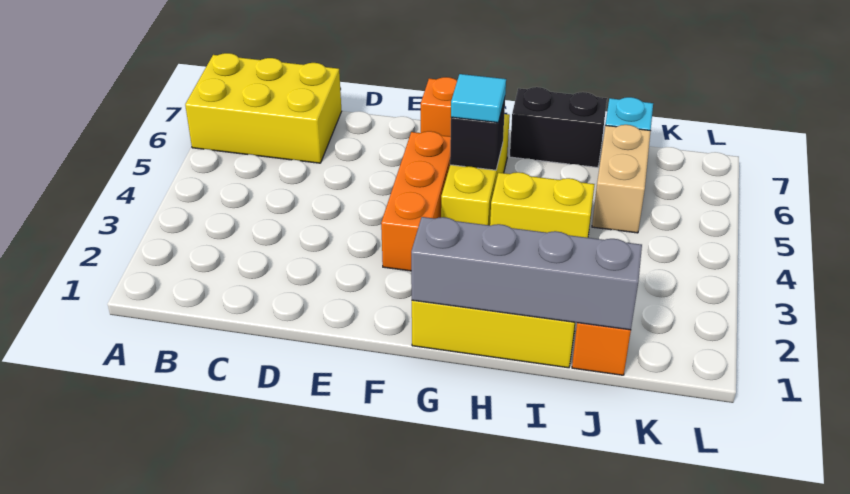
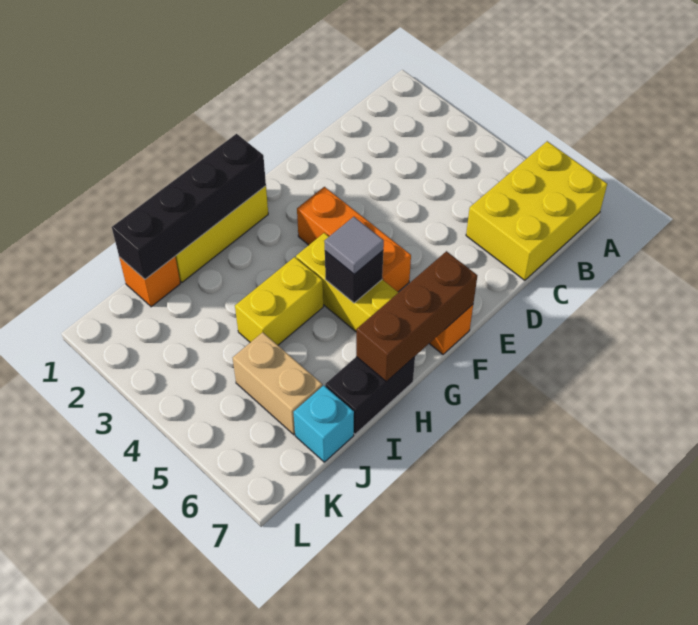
none -> brown brick F7:H7 level 2
grey brick G1:J1 level 2 -> black brick G1:J1 level 2
cyan tile G5 level 3 -> grey tile G5 level 3

